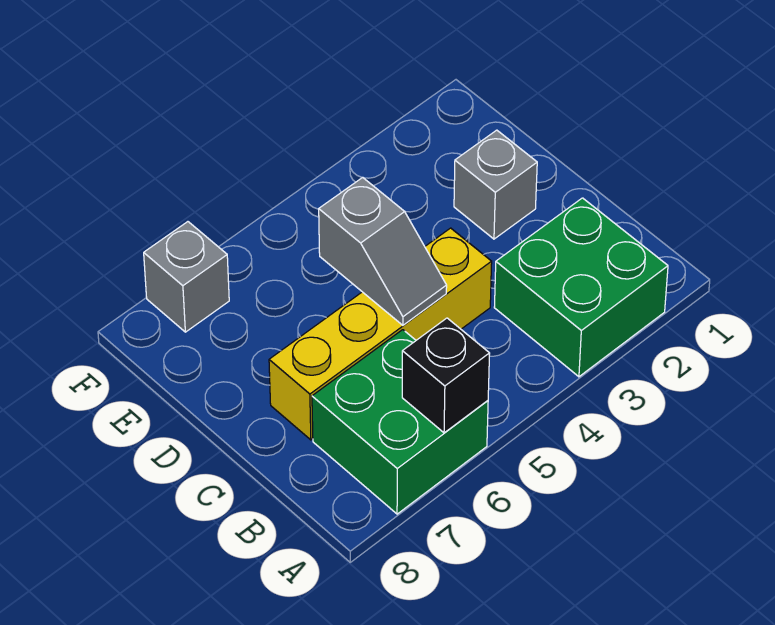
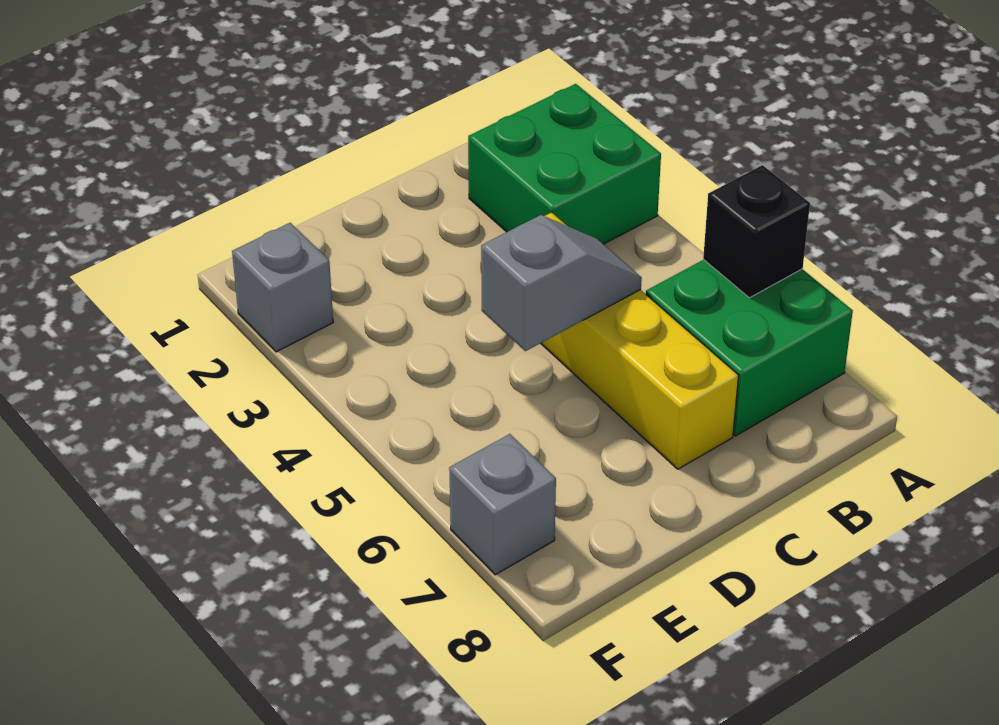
grey brick D2 level 1 -> grey brick F2 level 1

